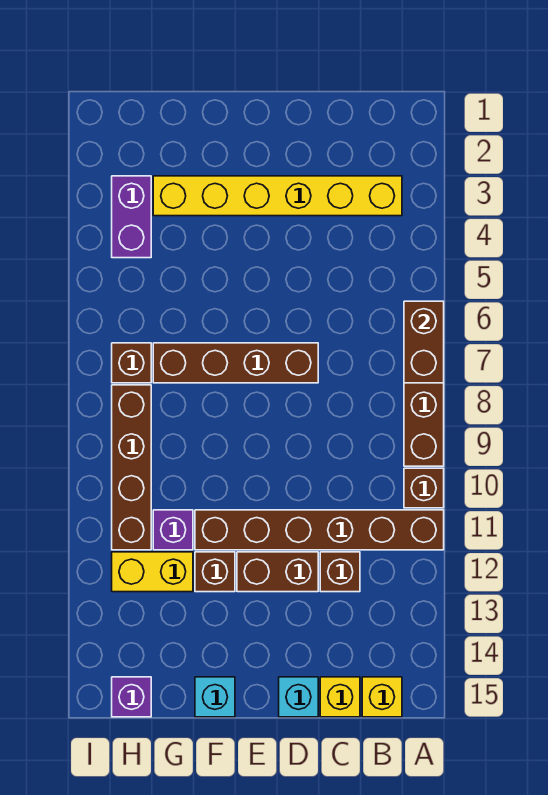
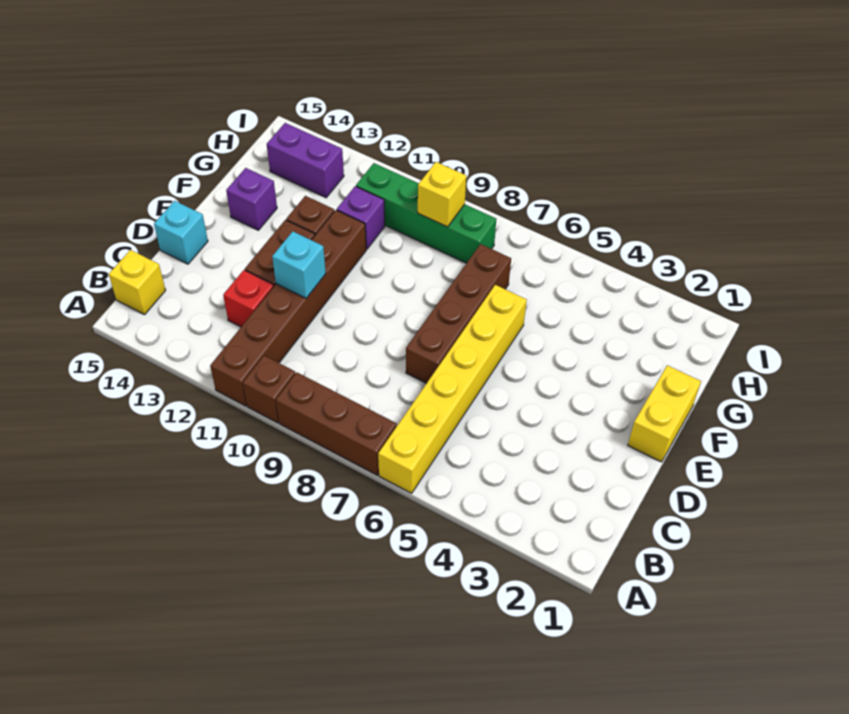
brown brick A6:A7 level 2 -> none
yellow brick B3:G3 level 1 -> yellow brick A6:F6 level 1
brown brick C12 level 1 -> red brick C12 level 1
yellow brick C15 level 1 -> yellow brick H9 level 2
cyan brick F15 level 1 -> cyan brick D11 level 2
yellow brick G12:H12 level 1 -> yellow brick E1:F1 level 1
purple brick H3:H4 level 1 -> purple brick H13:H14 level 1
brown brick H7 level 1 -> none
brown brick H8:H11 level 1 -> green brick H8:H11 level 1
purple brick H15 level 1 -> purple brick F14 level 1

